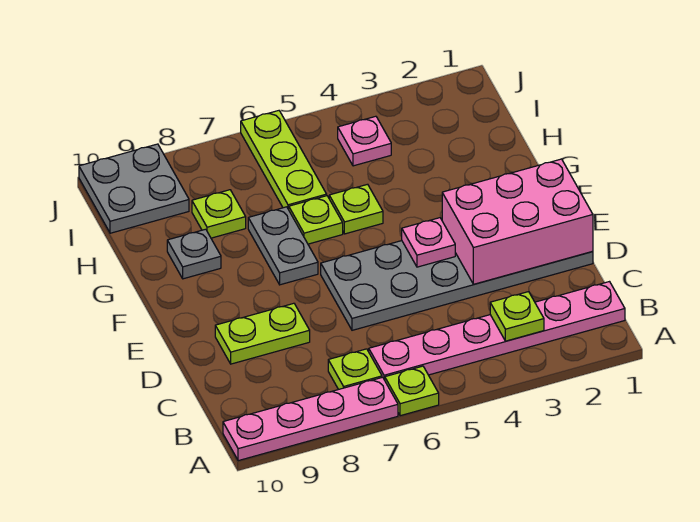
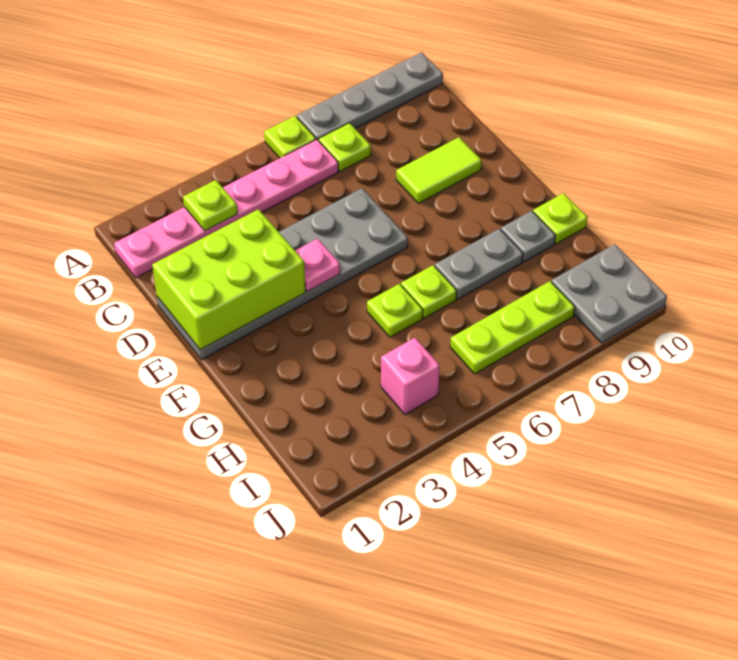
pink plate A7:A10 level 1 -> grey plate A7:A10 level 1
pink brick D1:E3 level 2 -> lime brick D1:E3 level 2
lime plate D8:D9 level 1 -> lime tile D8:D9 level 1
grey plate F7:G7 level 1 -> grey plate G7:G8 level 1
lime plate H6:J6 level 1 -> lime plate I6:I8 level 1
lime plate H8 level 1 -> lime plate G10 level 1
pink plate I4 level 1 -> pink brick I4 level 1

